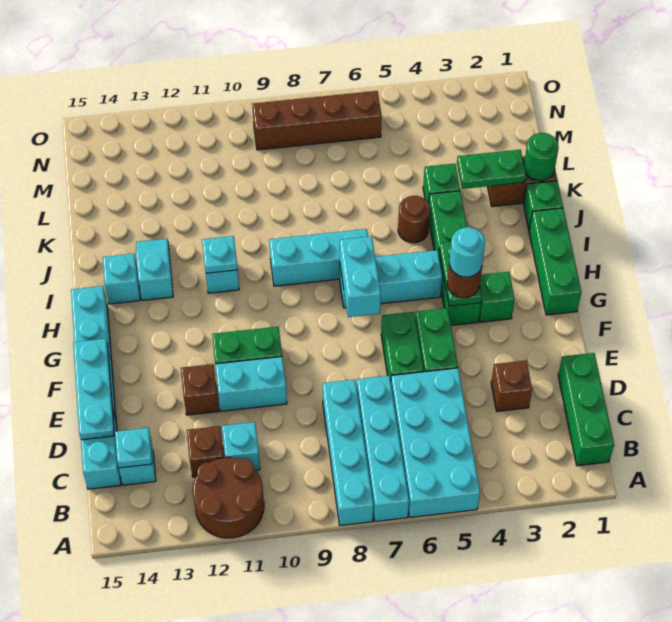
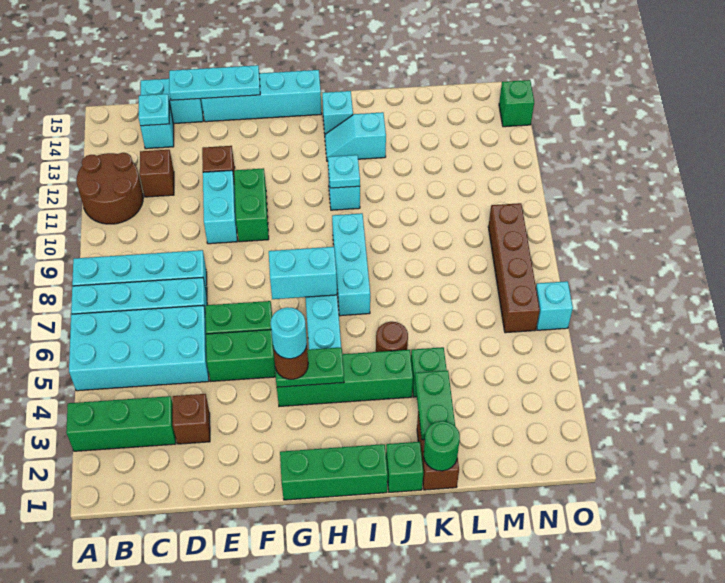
green brick B1:D1 level 1 -> green brick A3:C3 level 1
cyan brick C11 level 1 -> cyan brick O6 level 1
green brick G3 level 1 -> green brick O14 level 1
cyan slope I13:J13 level 1 top I -> cyan slope I13:J13 level 1 top J

